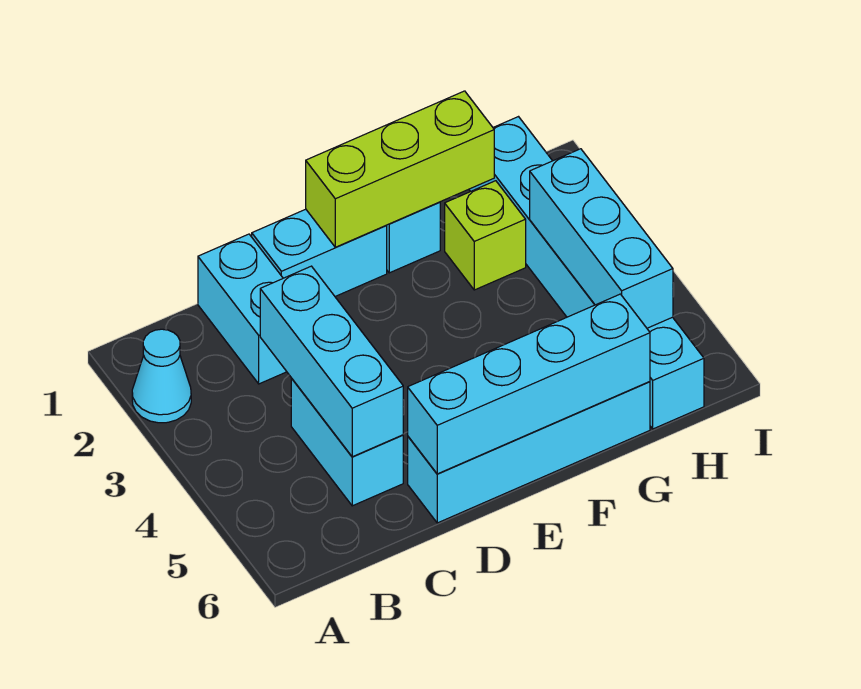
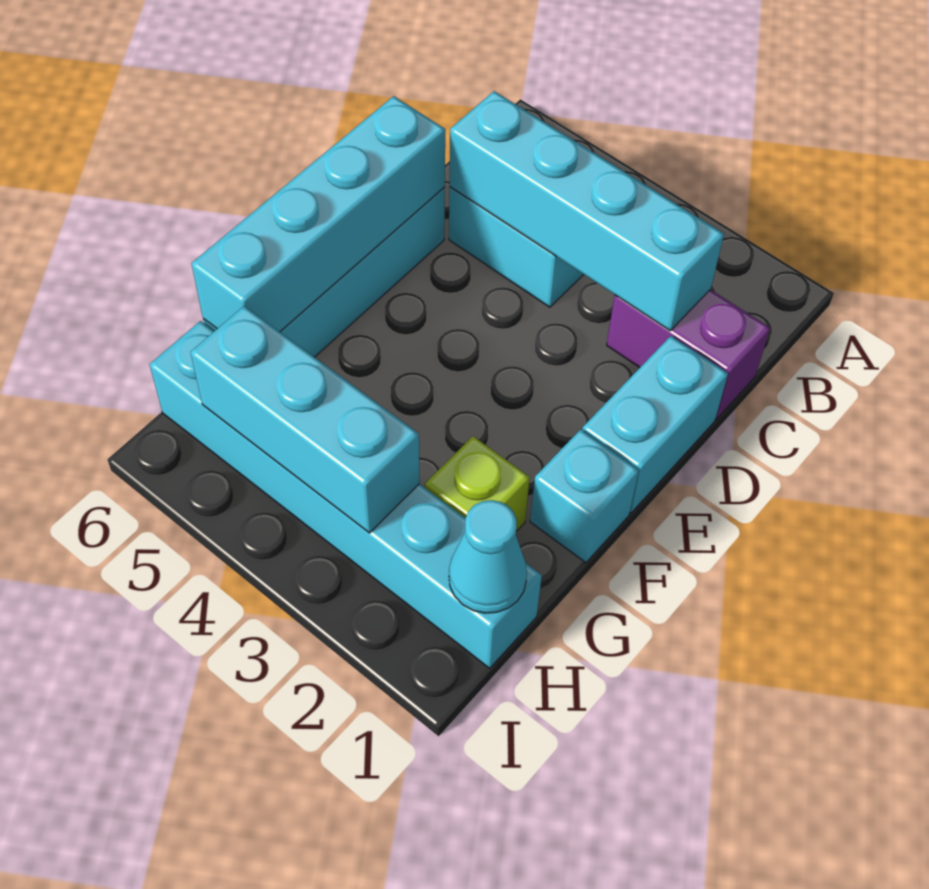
cyan cone A2 level 1 -> cyan cone H1 level 2
cyan brick C1:C2 level 1 -> purple brick C1:C2 level 1
cyan brick C3:C5 level 2 -> cyan brick C2:C5 level 2
lime brick E1:G1 level 2 -> none

